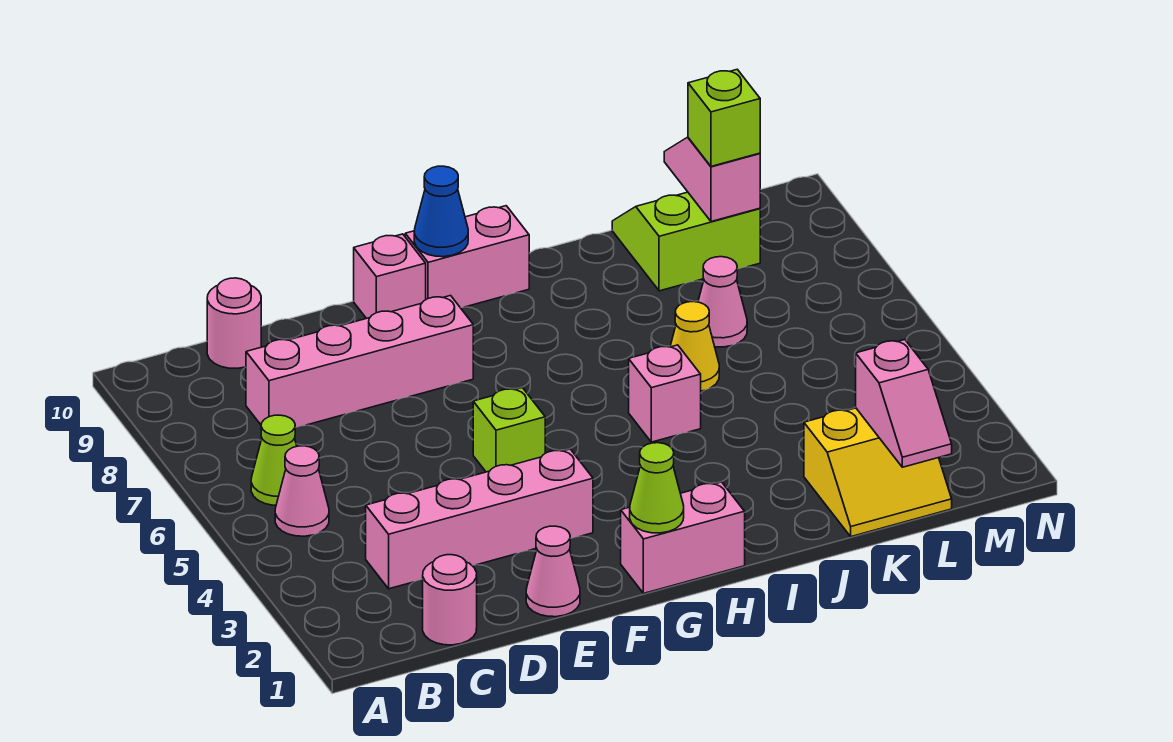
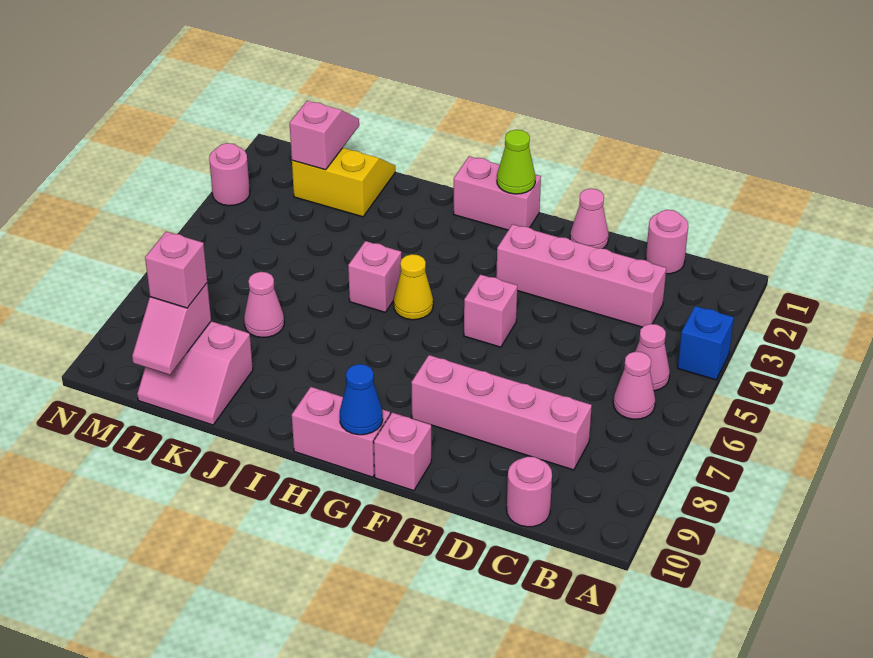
none -> blue brick A4 level 1
lime cone B6 level 1 -> pink cone B6 level 1
lime brick F5 level 1 -> pink brick F5 level 1
yellow cone J6 level 1 -> yellow cone H5 level 1
lime slope K9:L10 level 1 top 9 -> pink slope K9:L10 level 1 top 9
lime brick L9 level 3 -> pink brick L9 level 3
none -> pink round brick N3 level 1

